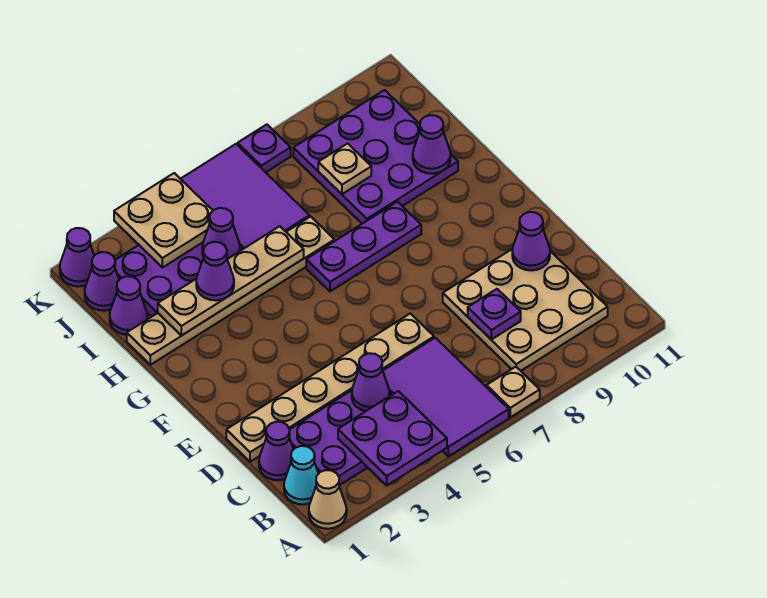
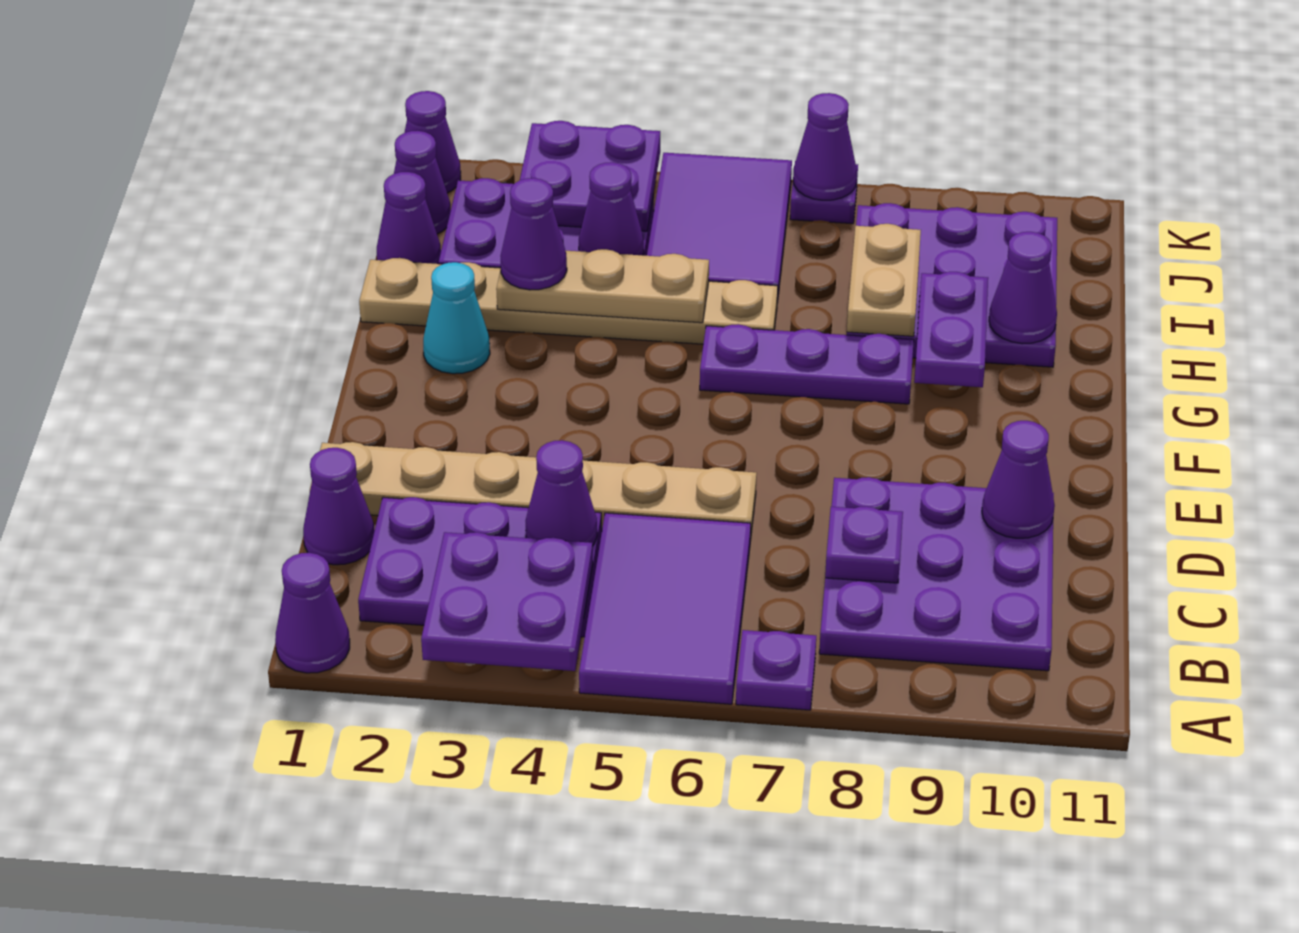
tan cone A1 level 1 -> purple cone A1 level 1
tan plate A7 level 1 -> purple plate A7 level 1
cyan cone B1 level 1 -> cyan cone G2 level 1
tan plate B8:D10 level 1 -> purple plate B8:D10 level 1
none -> purple plate G9:H9 level 2
tan plate H2:H5 level 2 -> tan plate H3:H5 level 2
tan plate I8 level 2 -> tan plate H8:I8 level 2
tan plate J3:K4 level 2 -> purple plate J3:K4 level 2
none -> purple cone K7 level 2

